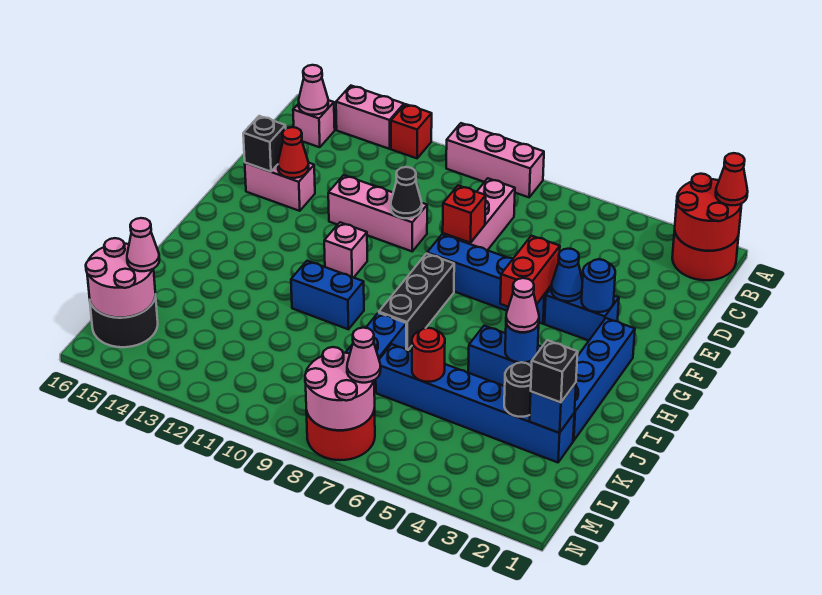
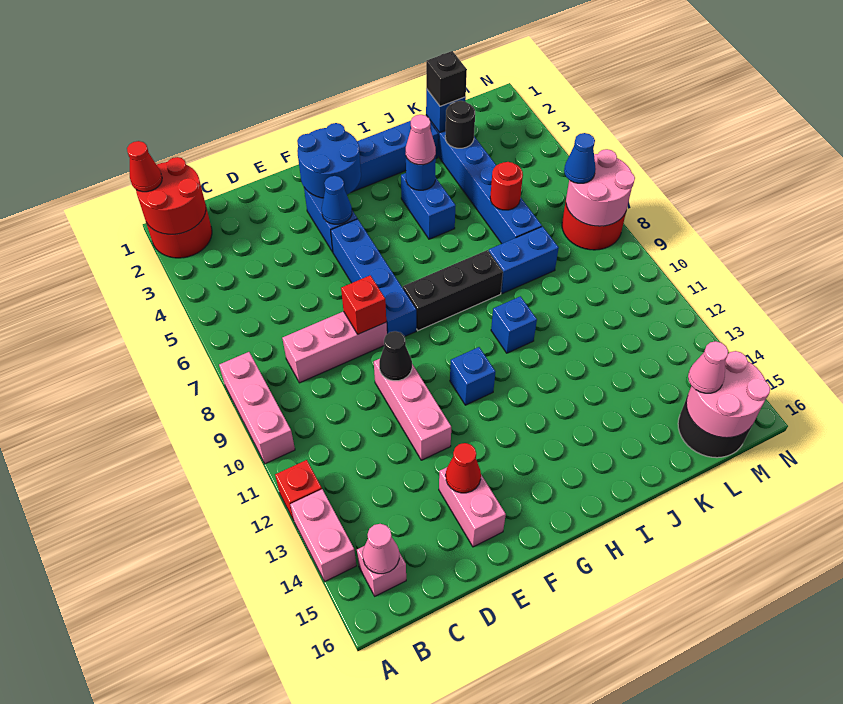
black brick E15 level 2 -> none
blue round brick F3 level 2 -> blue round brick F2:G3 level 2
red brick F5:G5 level 2 -> none
pink brick G11 level 1 -> blue brick G11 level 1
blue brick I10:I11 level 1 -> blue brick I10 level 1
pink cone M7 level 3 -> blue cone M7 level 3

